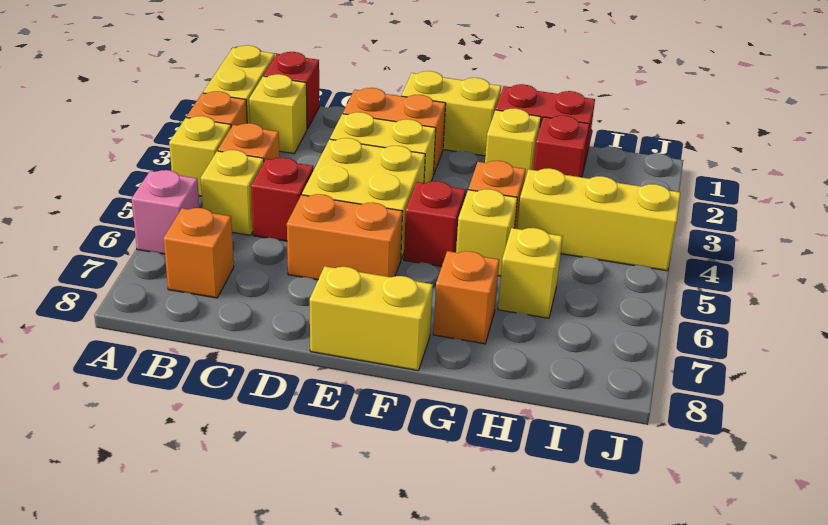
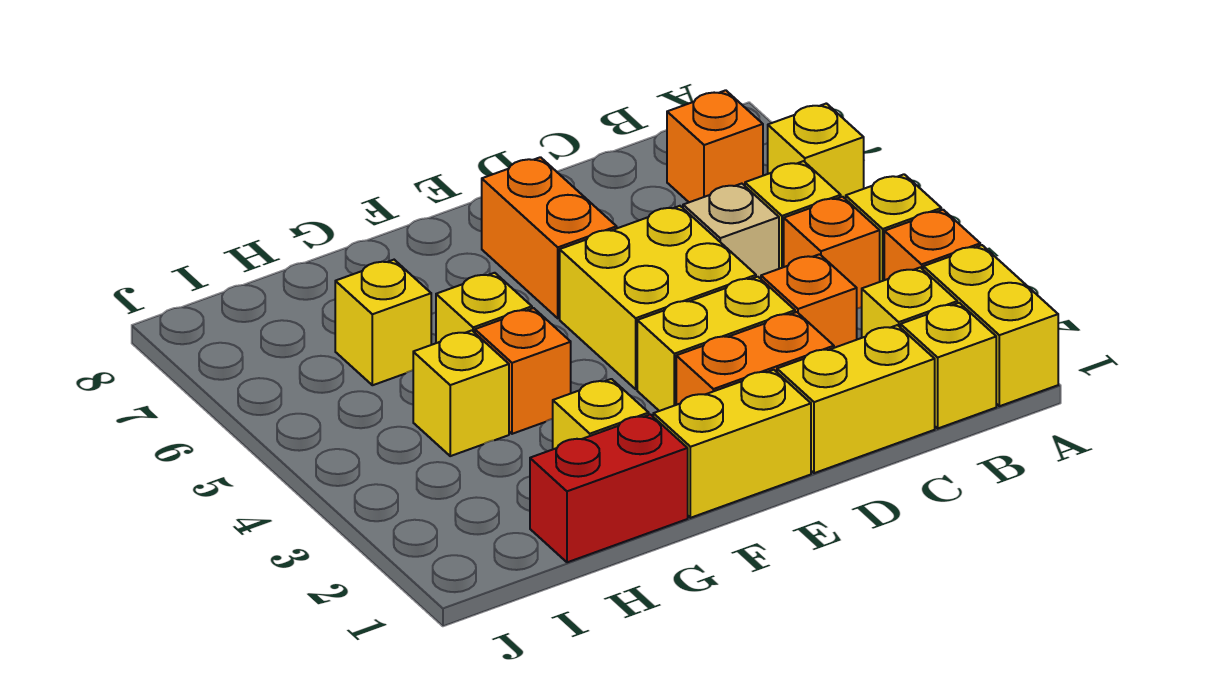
pink brick A6 level 1 -> yellow brick A6 level 1
red brick B1 level 1 -> yellow brick B1 level 1
red brick C5 level 1 -> tan brick C5 level 1
orange brick D6:E6 level 1 -> orange brick E6:E7 level 1
yellow brick E8:F8 level 1 -> yellow brick C1:D1 level 1
red brick F5 level 1 -> none
orange brick G7 level 1 -> orange brick C3 level 1
red brick H2 level 1 -> none
yellow brick H4:J4 level 1 -> yellow brick H4 level 1

